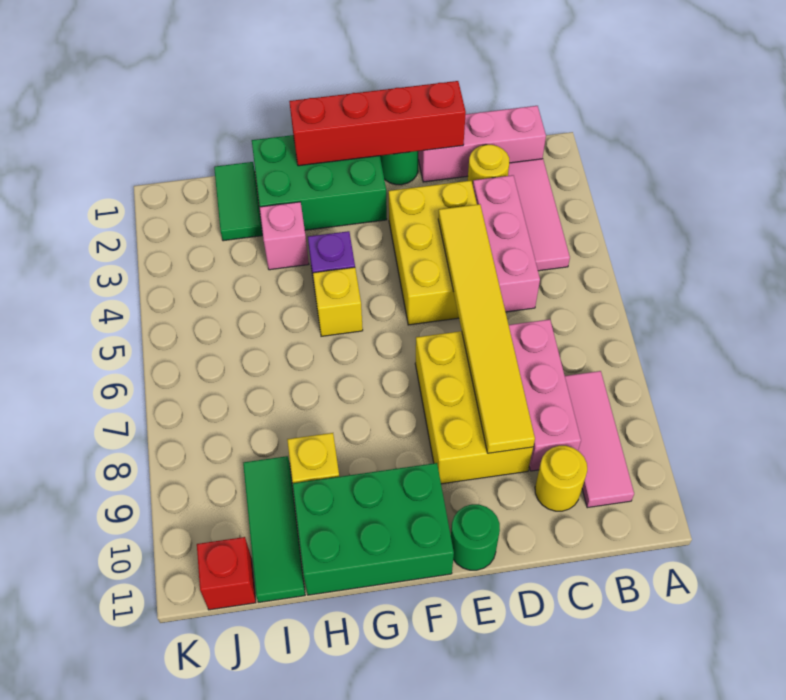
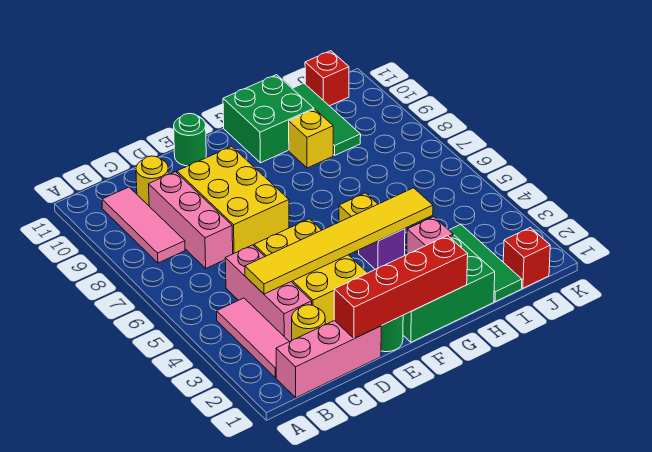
yellow tile D4:D9 level 2 -> yellow tile C4:H4 level 2
green brick F10:H11 level 1 -> green brick G10:H11 level 1
green tile I1:I2 level 1 -> green tile I1:I3 level 1
none -> red brick J1 level 1

